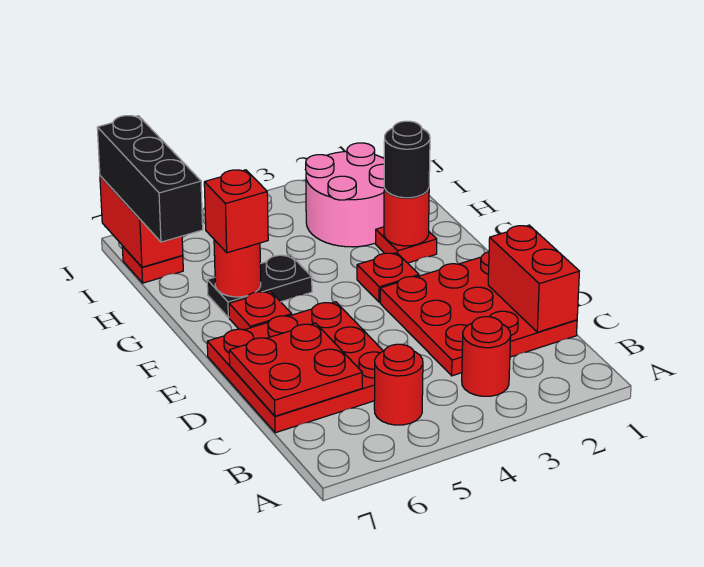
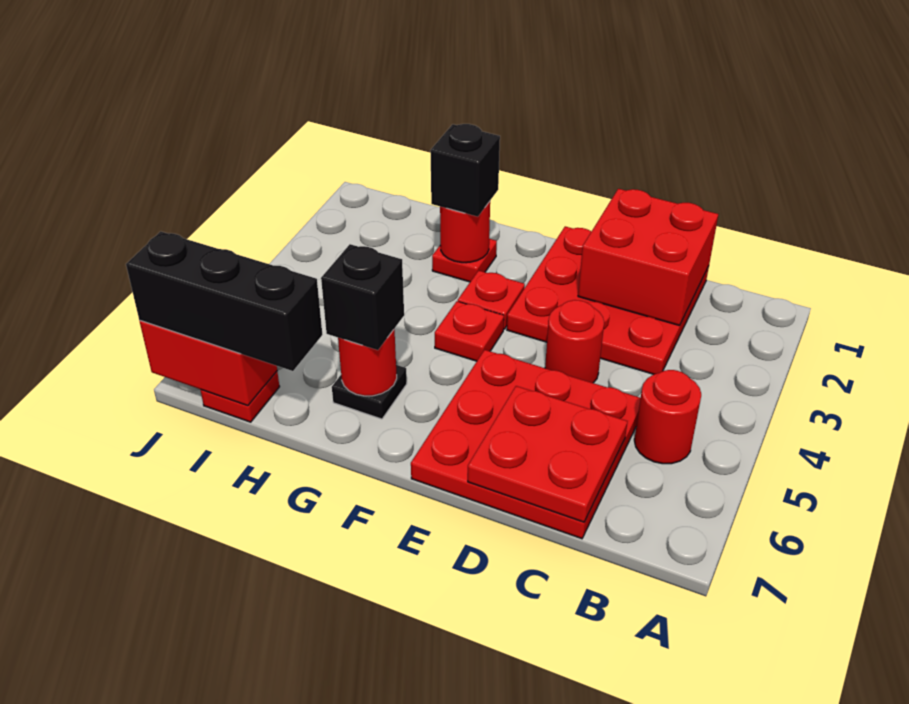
red round brick B3 level 1 -> red round brick D4 level 1
red brick C1:D1 level 2 -> red brick C1:D2 level 2
red plate F6 level 1 -> red plate F4 level 1
black round brick G2 level 3 -> black brick G2 level 3
black plate G5:G6 level 1 -> black plate G6 level 1
red brick G6 level 3 -> black brick G6 level 3
pink round brick H2:I3 level 1 -> none

